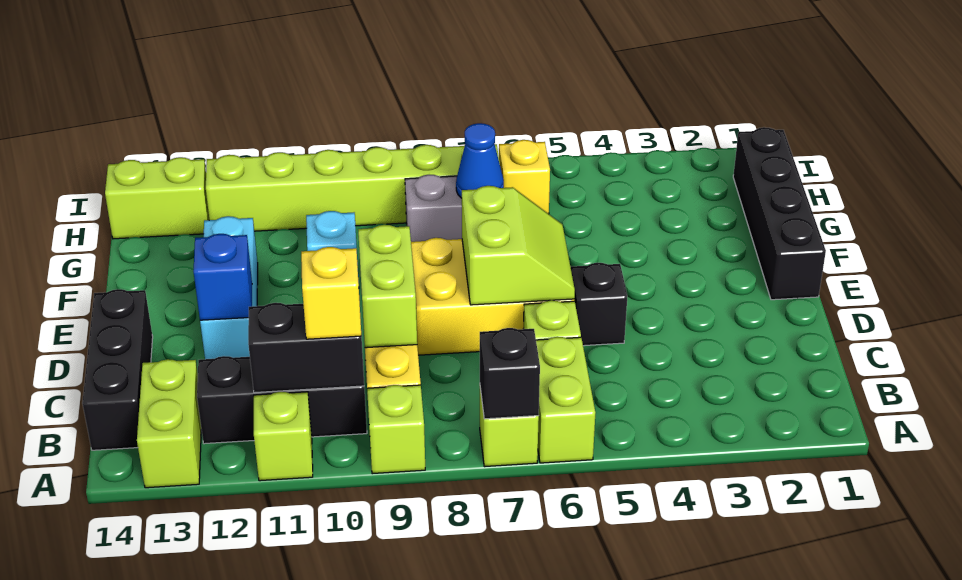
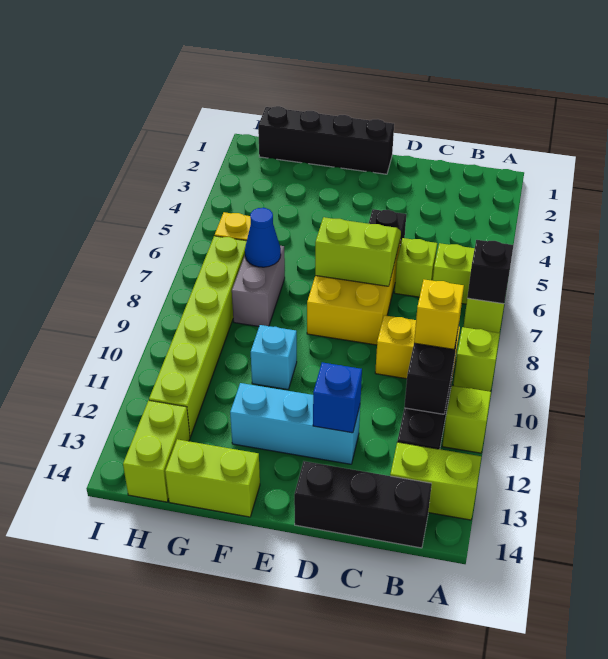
lime brick C9:D9 level 2 -> lime brick F14:G14 level 1

